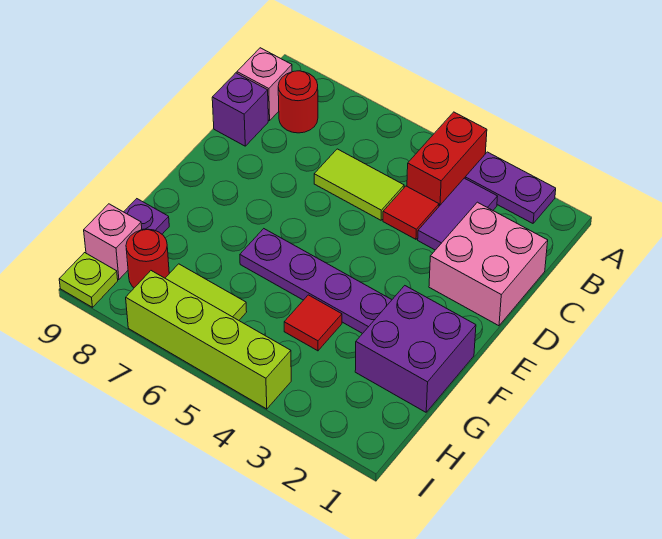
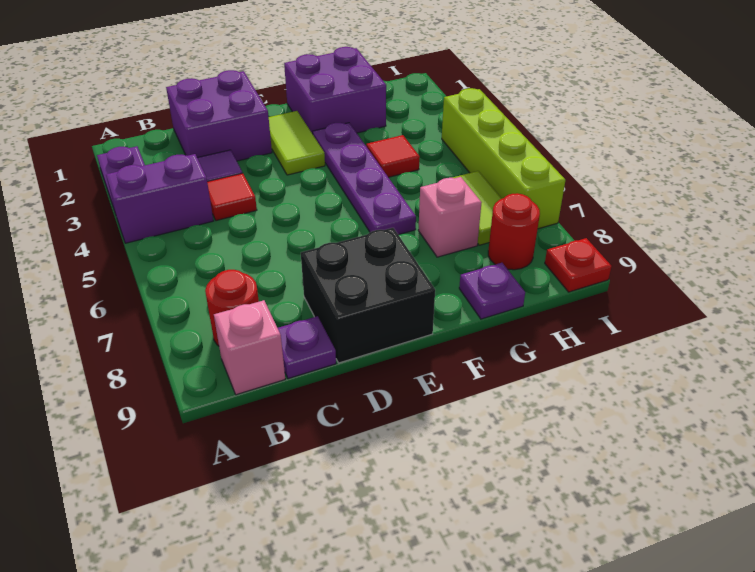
red brick A4:B4 level 1 -> purple brick A4:B4 level 1
pink brick C1:D2 level 1 -> purple brick C1:D2 level 1
lime tile C5:C6 level 1 -> lime tile E2:E3 level 1
purple brick C9 level 1 -> purple plate C9 level 1
none -> black brick D8:E9 level 1
pink brick H9 level 1 -> pink brick G7 level 1
lime plate I9 level 1 -> red plate I9 level 1

